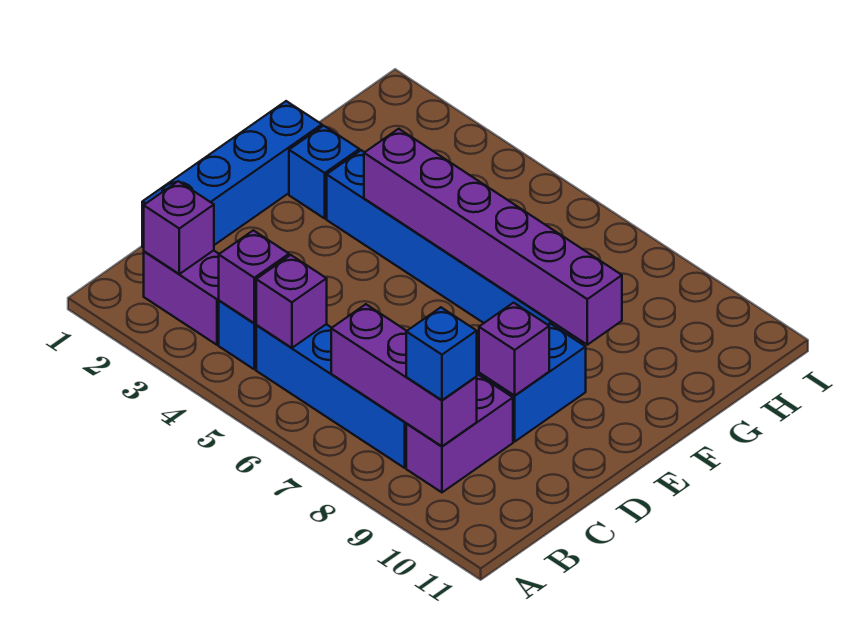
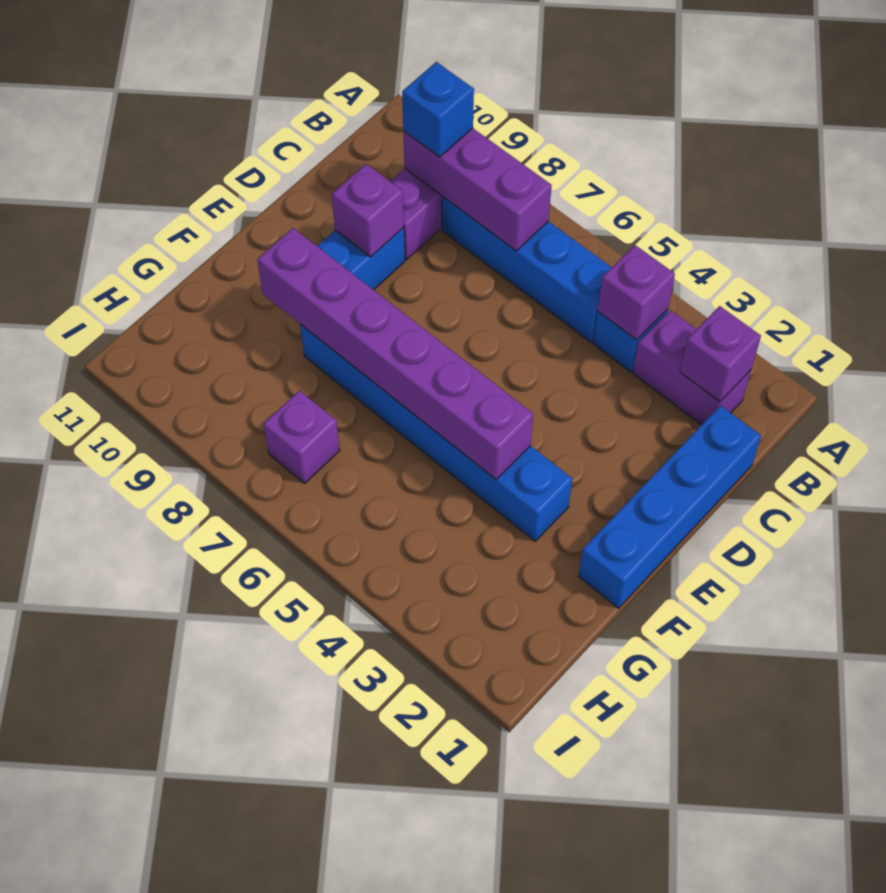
purple brick B5 level 2 -> purple brick H7 level 1
blue brick F2 level 1 -> none

